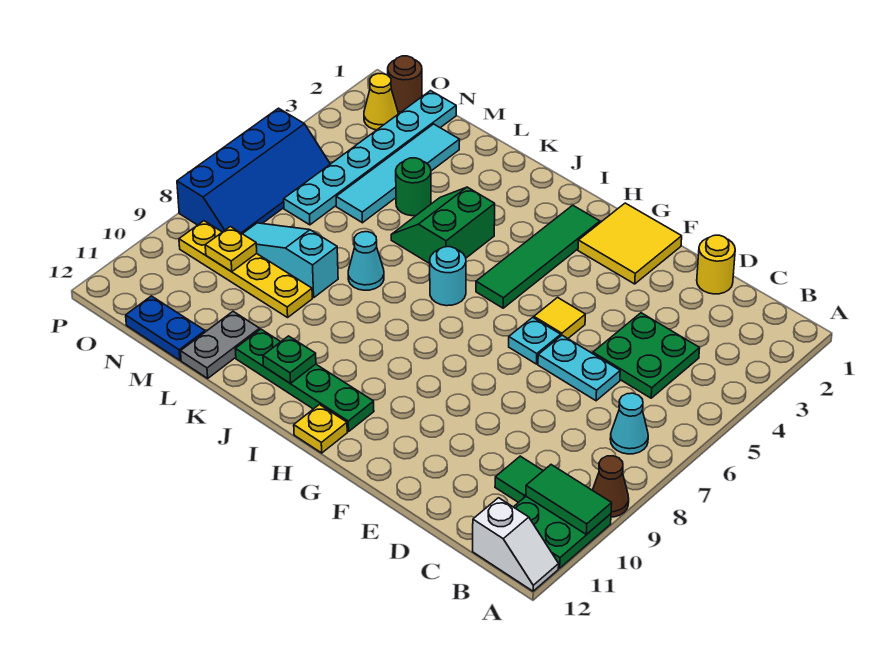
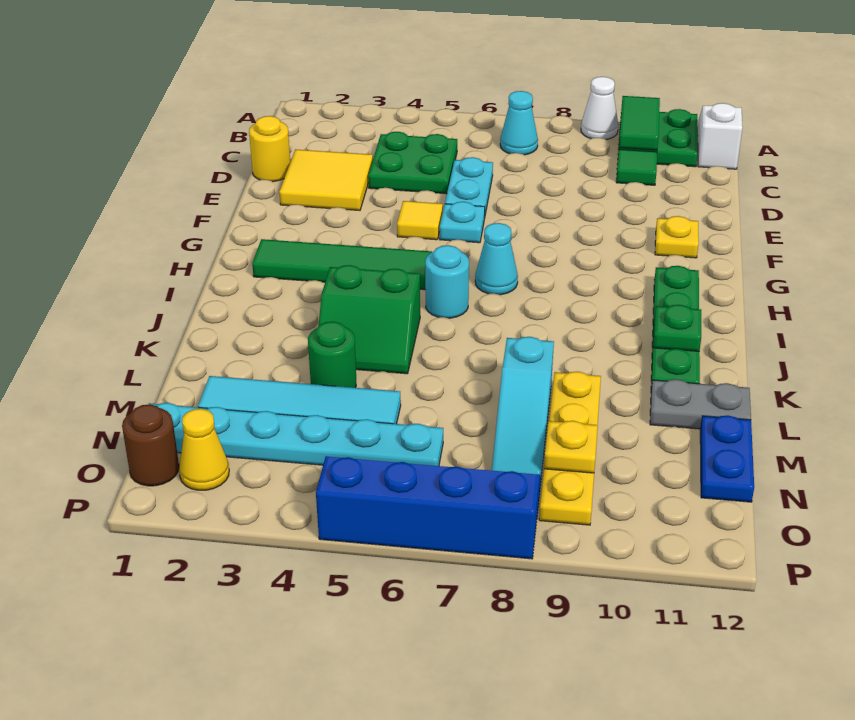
brown cone A9 level 1 -> white cone A9 level 1
yellow tile F1:G2 level 1 -> yellow tile D2:E3 level 1
yellow plate H12 level 1 -> yellow plate F11 level 1
cyan cone K7 level 1 -> cyan cone H7 level 1

